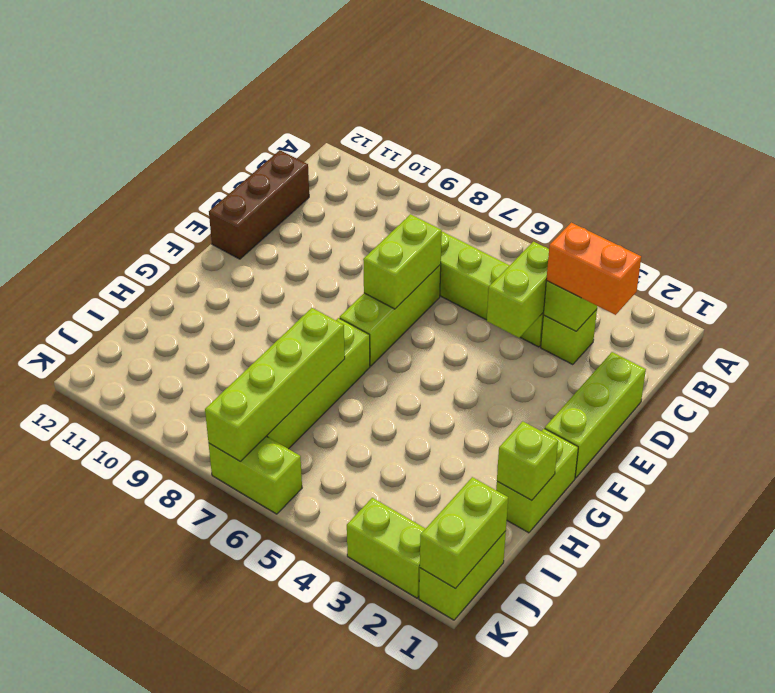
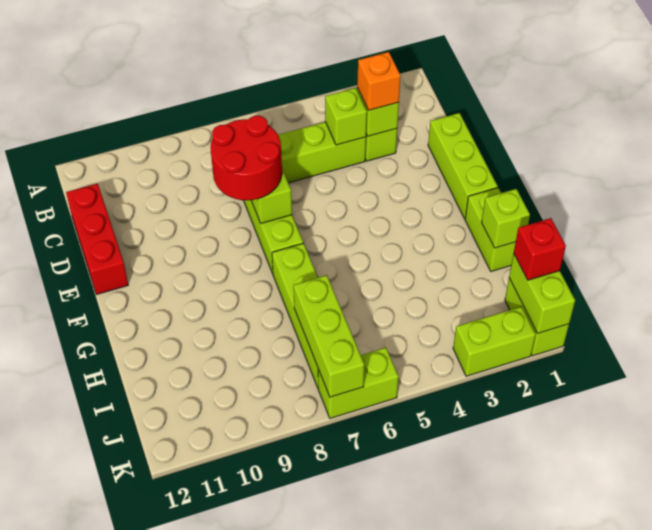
orange brick C2:C3 level 3 -> orange brick C3 level 3
lime brick C4:D4 level 2 -> lime brick C4 level 2
brown brick C12:E12 level 1 -> red brick C12:E12 level 1
none -> red round brick D7:E8 level 3
lime brick H7:K7 level 2 -> lime brick I7:K7 level 2
none -> red brick J1 level 3

